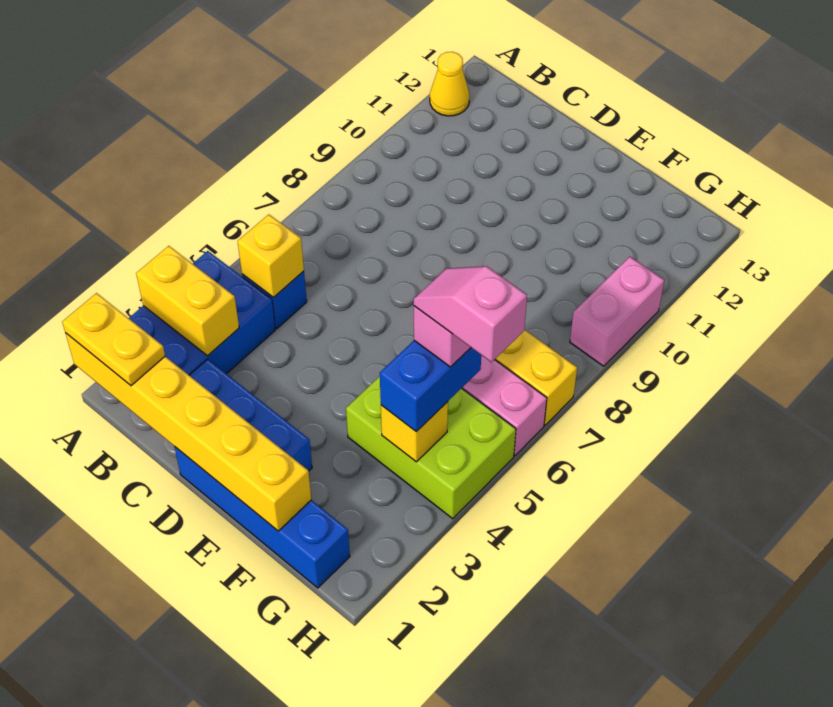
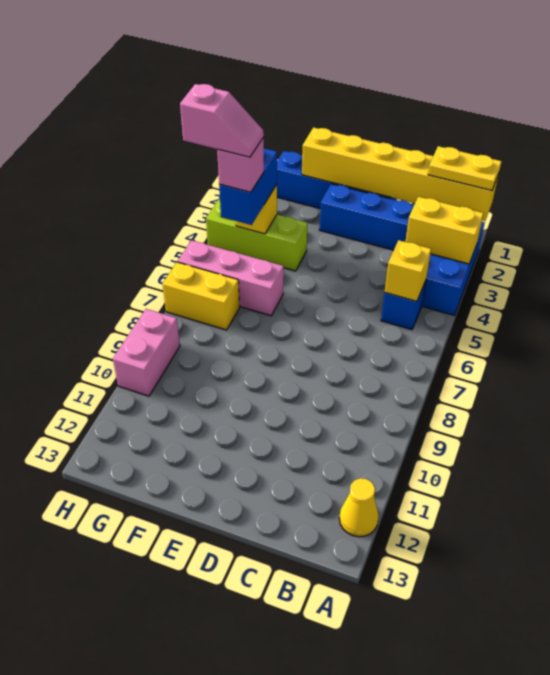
lime brick F4:H5 level 1 -> lime brick F4:H4 level 1

